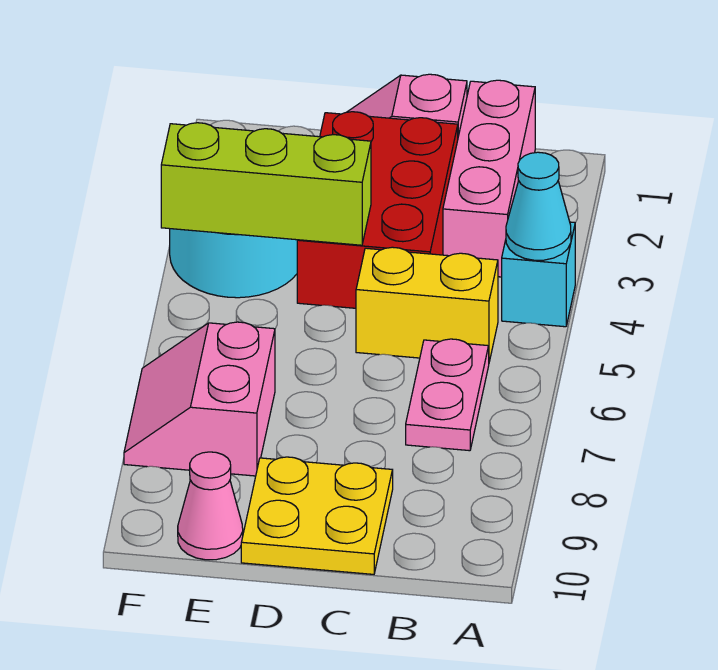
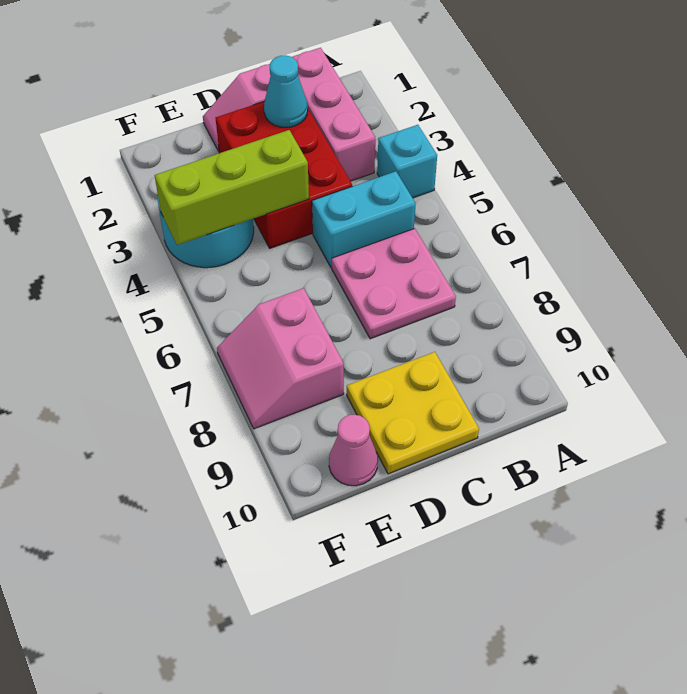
cyan cone A4 level 2 -> cyan cone C2 level 2
yellow brick B5:C5 level 1 -> cyan brick B5:C5 level 1
pink plate B6:B7 level 1 -> pink plate B6:C7 level 1

